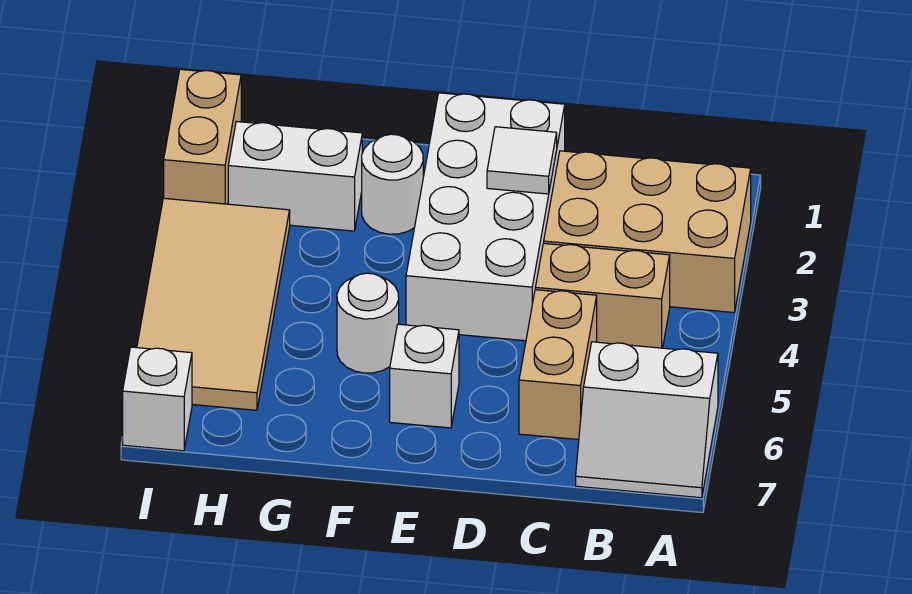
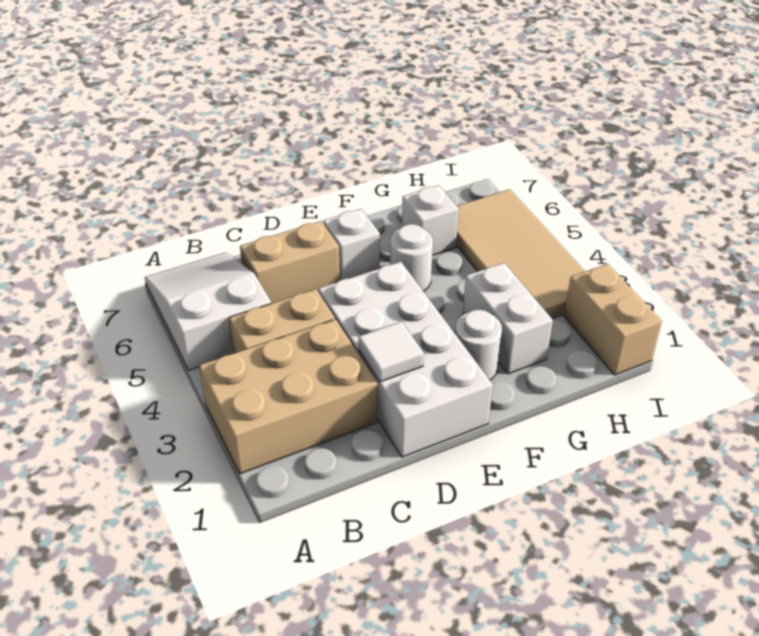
white slope A6:B7 level 1 top 6 -> white slope A5:B7 level 1 top 5
tan brick C5:C6 level 1 -> tan brick C6:D6 level 1
white brick G2:H2 level 1 -> white brick G2:G3 level 1
white brick I7 level 1 -> white brick G6 level 1

